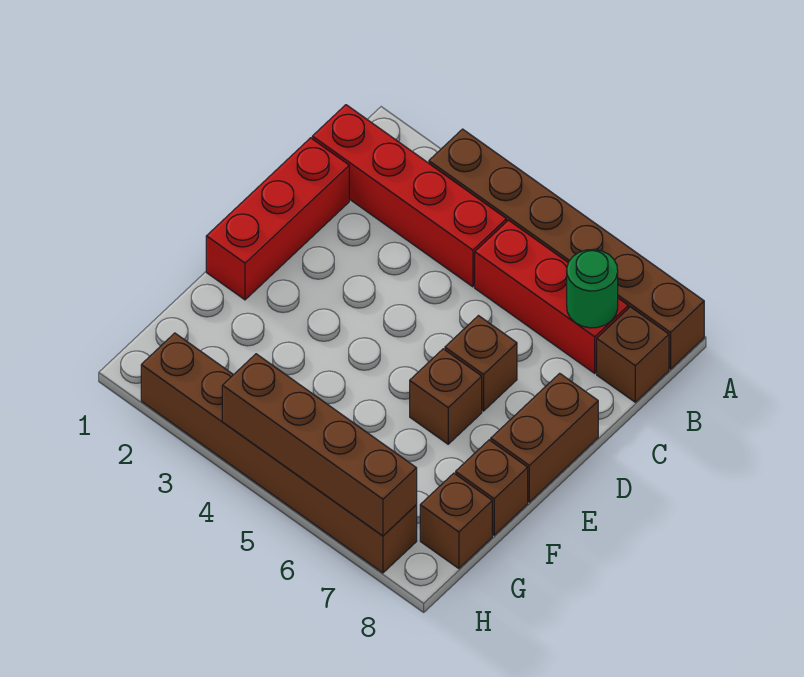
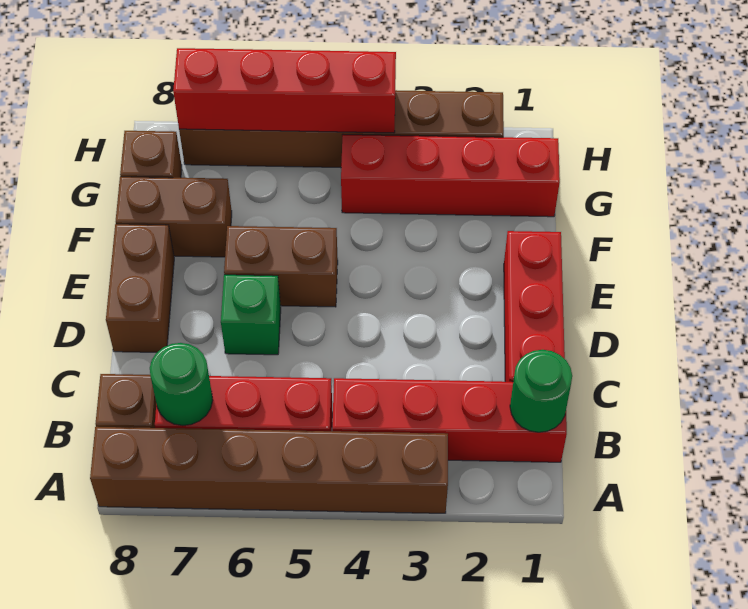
none -> green round brick B1 level 2
brown brick D6 level 1 -> green brick D6 level 1
brown brick E6 level 1 -> brown brick E5:E6 level 1
brown brick F8 level 1 -> brown brick F7:F8 level 1
none -> red brick G1:G4 level 1
brown brick H4:H7 level 2 -> red brick H4:H7 level 2

